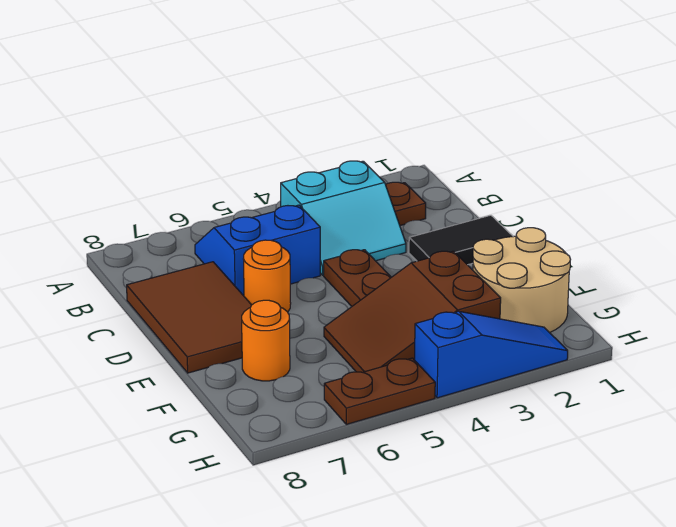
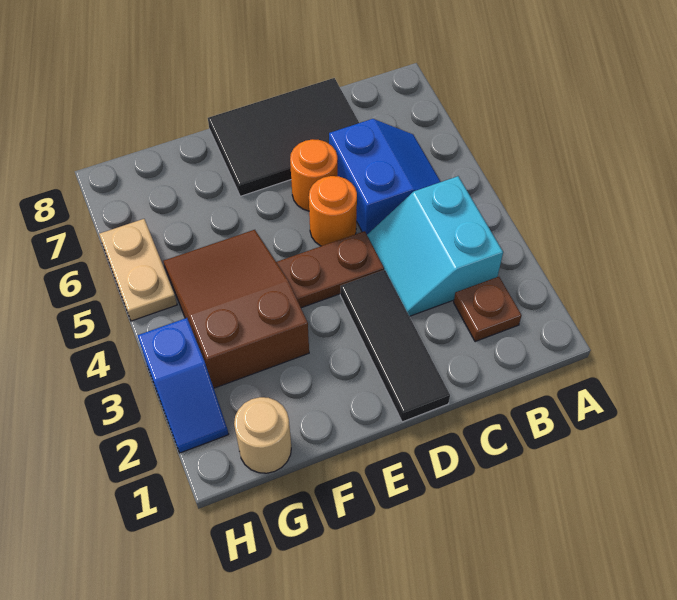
brown tile C7:E8 level 1 -> black tile C7:E8 level 1
black tile D1:D2 level 1 -> black tile D1:D3 level 1
tan round brick F1:G2 level 1 -> tan round brick G1 level 1
orange round brick F7 level 1 -> orange round brick D5 level 1
blue slope H2:H4 level 1 top 4 -> blue slope H2:H3 level 1 top 3
brown plate H5:H6 level 1 -> tan plate H5:H6 level 1

